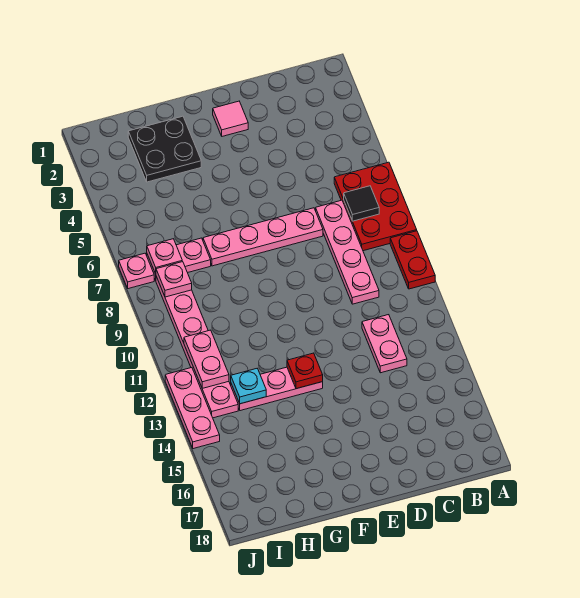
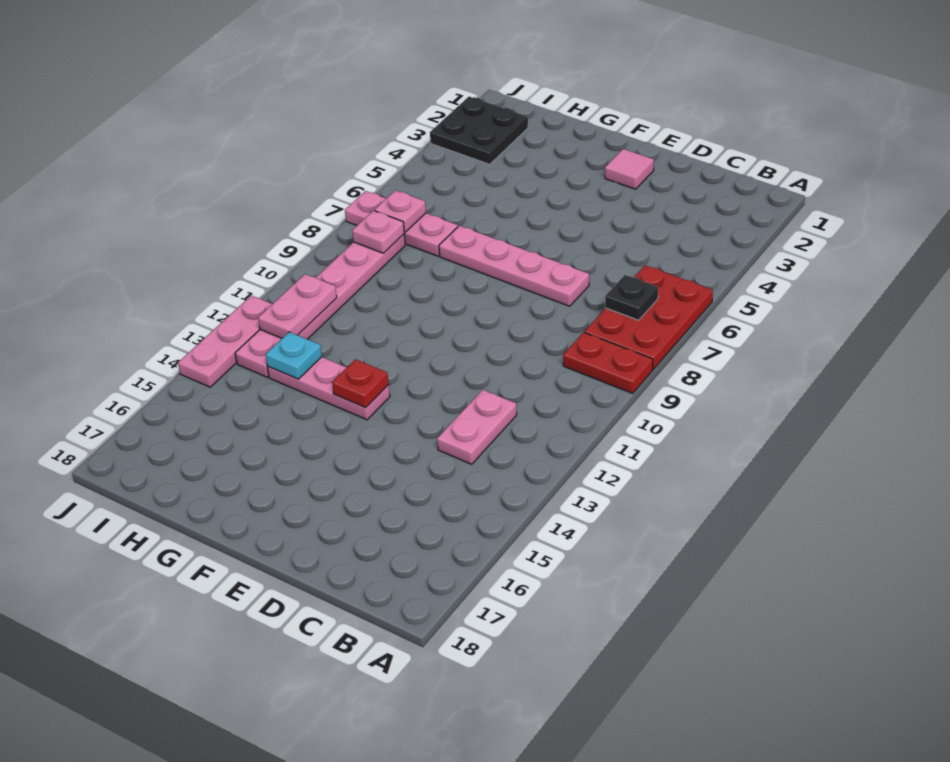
red plate A9:A10 level 1 -> red plate A9:B9 level 1
black tile B7 level 2 -> black plate B7 level 2
pink plate C7:C10 level 1 -> none
black plate G2:H3 level 1 -> black plate I2:J3 level 1

